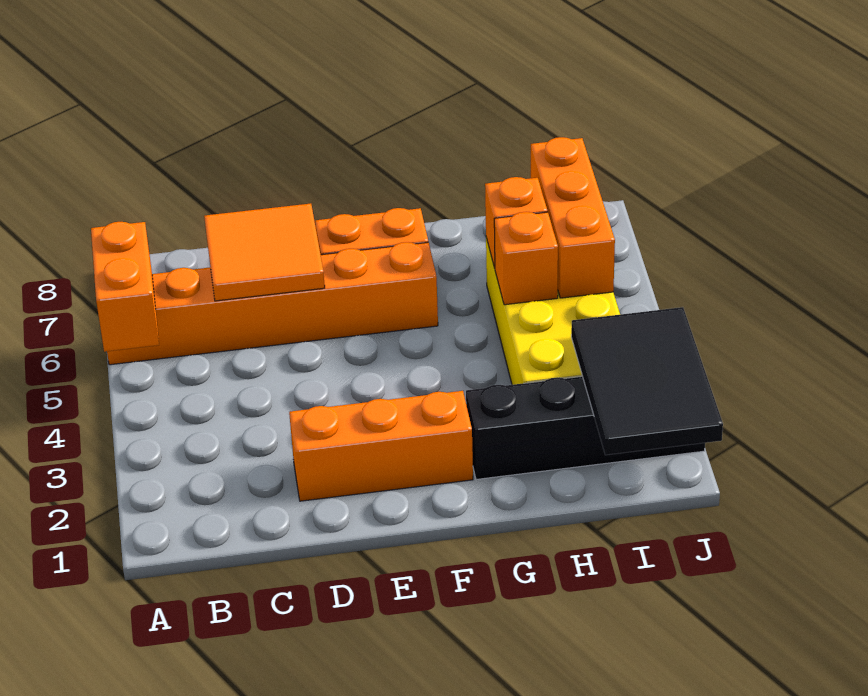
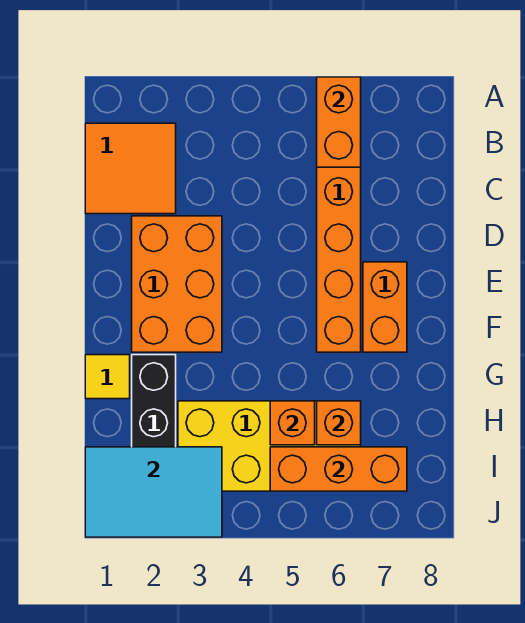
orange brick A5:A6 level 2 -> orange brick A6:B6 level 2
orange tile C6:D7 level 2 -> orange tile B1:C2 level 1
orange brick D2:F2 level 1 -> orange brick D2:F3 level 1
none -> yellow tile G1 level 1
black tile I1:J3 level 2 -> cyan tile I1:J3 level 2

